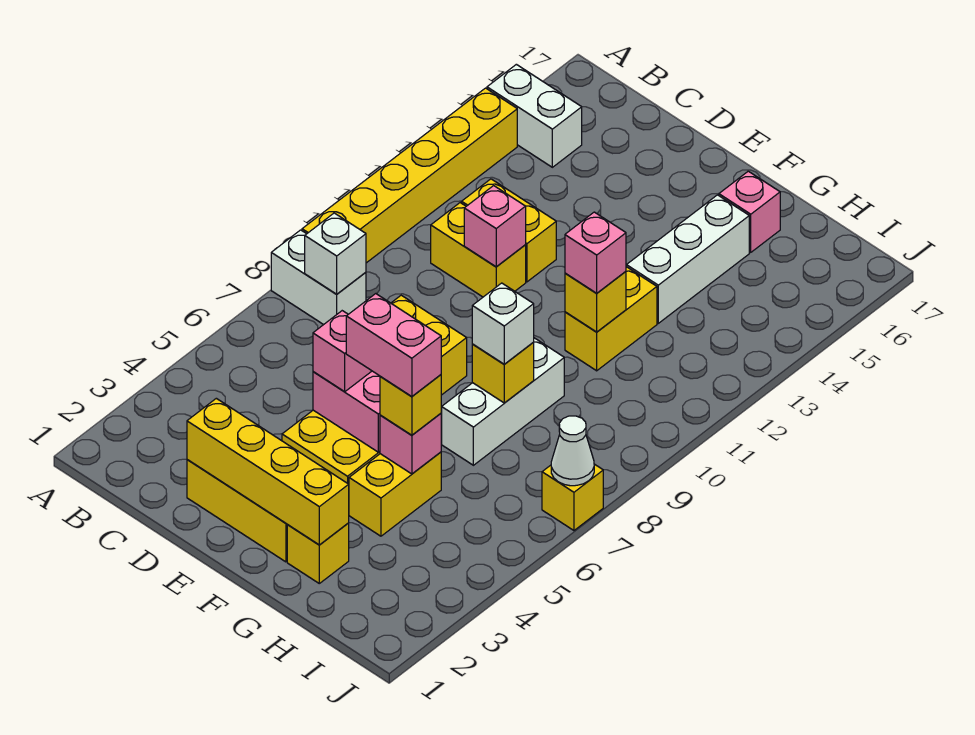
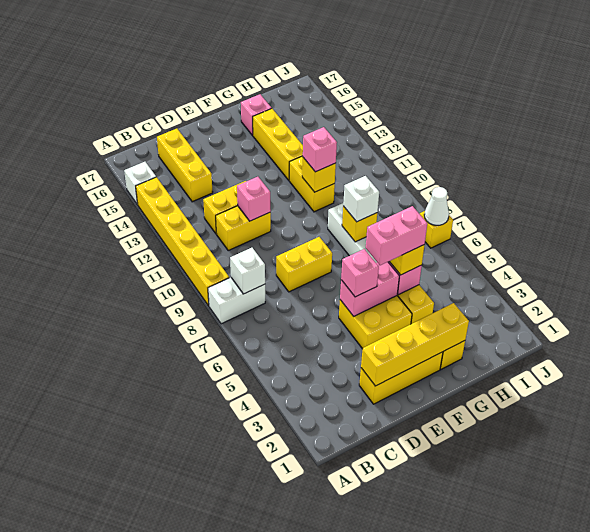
white brick A15:B15 level 1 -> white brick A15 level 1
none -> yellow brick C14:C16 level 1
white brick G13:G15 level 1 -> yellow brick G13:G15 level 1

